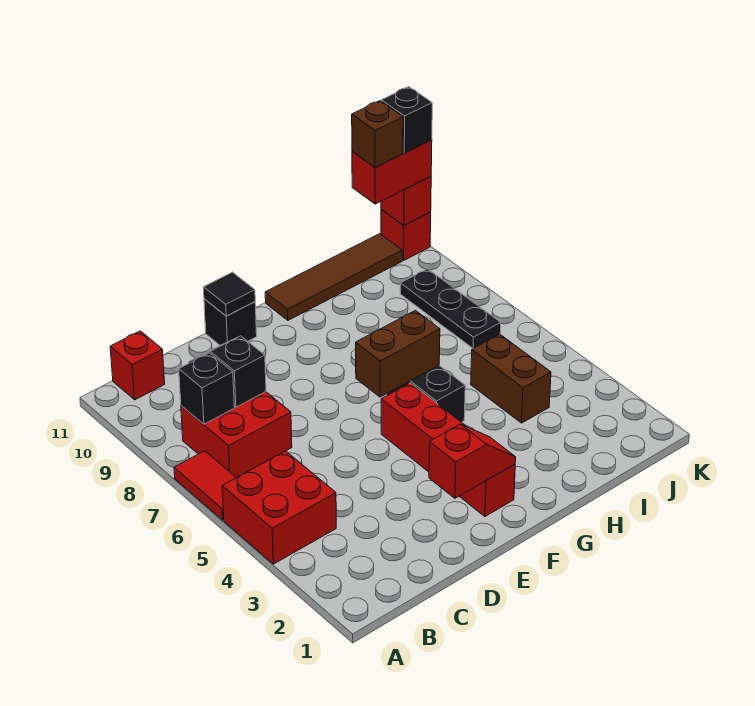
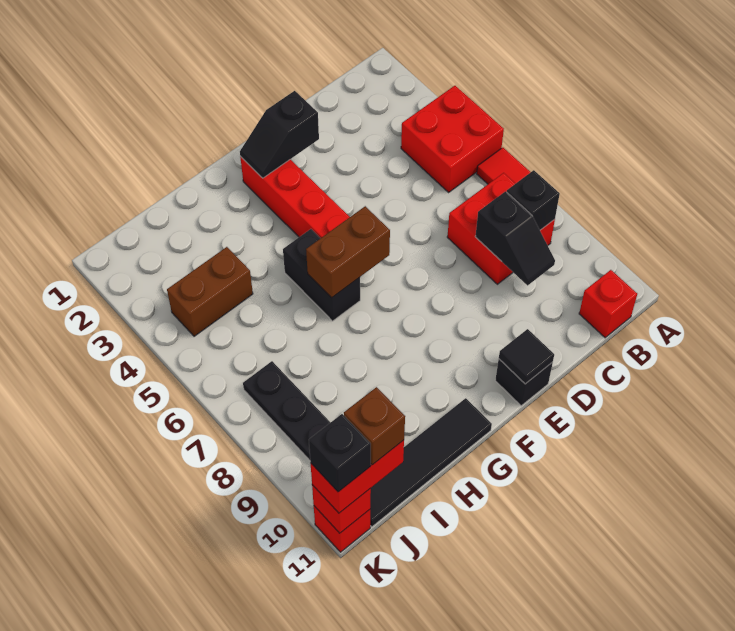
red slope E2:F2 level 2 top E -> black slope E2:F2 level 2 top E
brown tile G11:J11 level 1 -> black tile G11:J11 level 1
brown brick I4:I5 level 1 -> brown brick I4:J4 level 1

